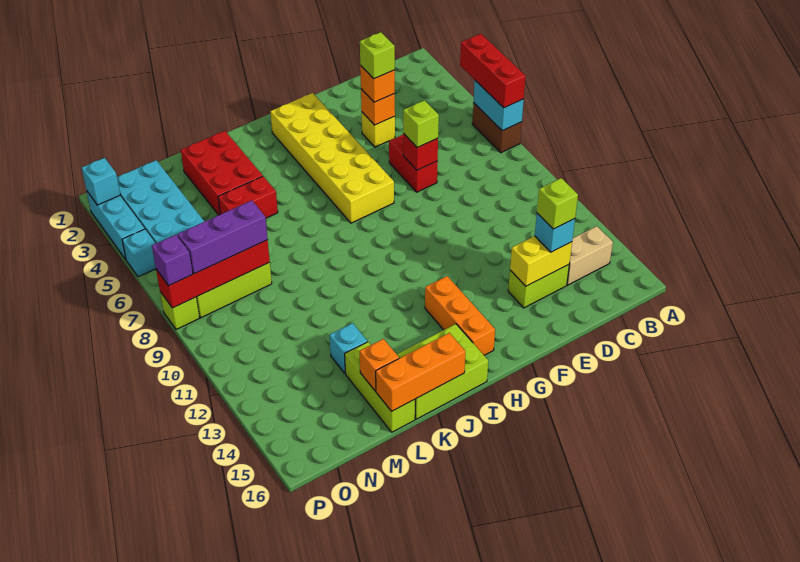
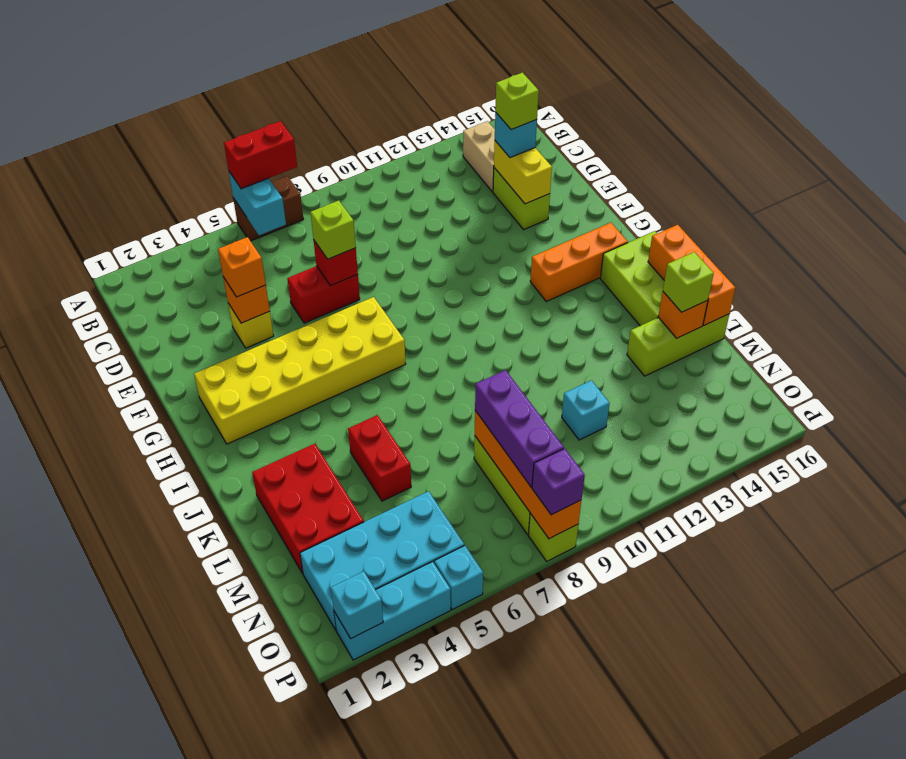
red brick A5:A7 level 3 -> red brick A6:A7 level 3
cyan brick A6:A7 level 2 -> cyan brick A6:B6 level 2
lime brick E4 level 4 -> lime brick L15 level 3
red brick K2:L4 level 1 -> red brick K2:M3 level 1
cyan brick L13 level 1 -> cyan brick M11 level 1
red brick M8:P8 level 2 -> orange brick M8:P8 level 2

